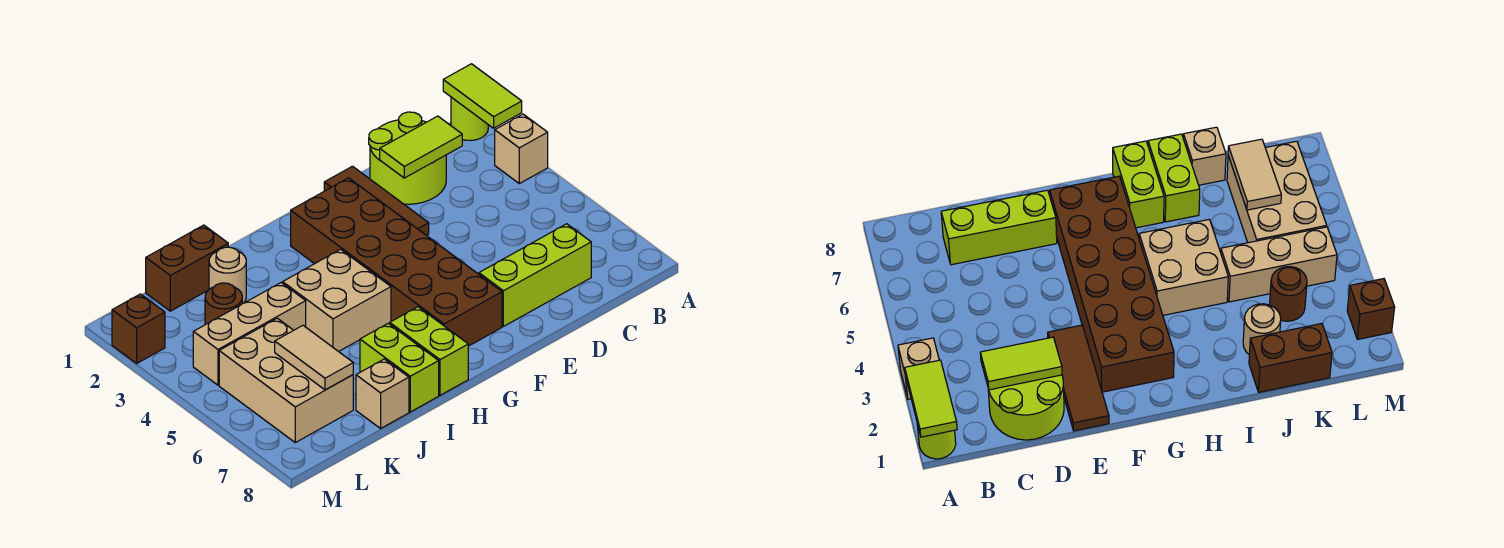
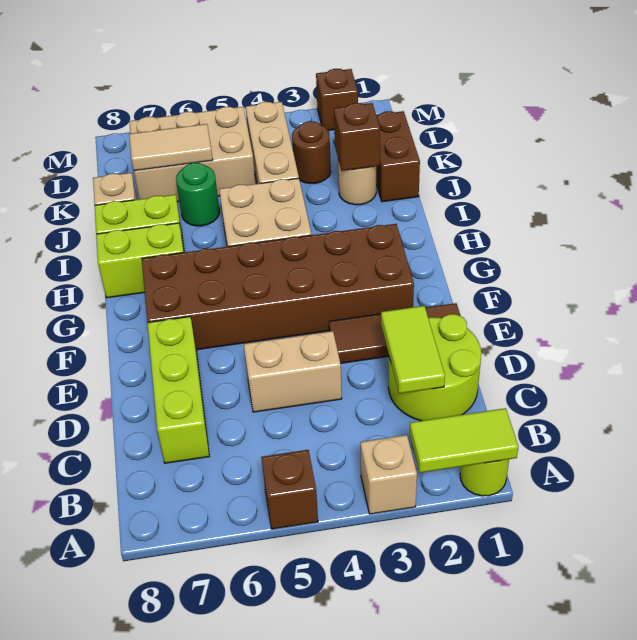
none -> brown brick A5 level 1
none -> tan brick D4:D5 level 1
none -> brown brick J2 level 2
none -> green round brick J6 level 1

